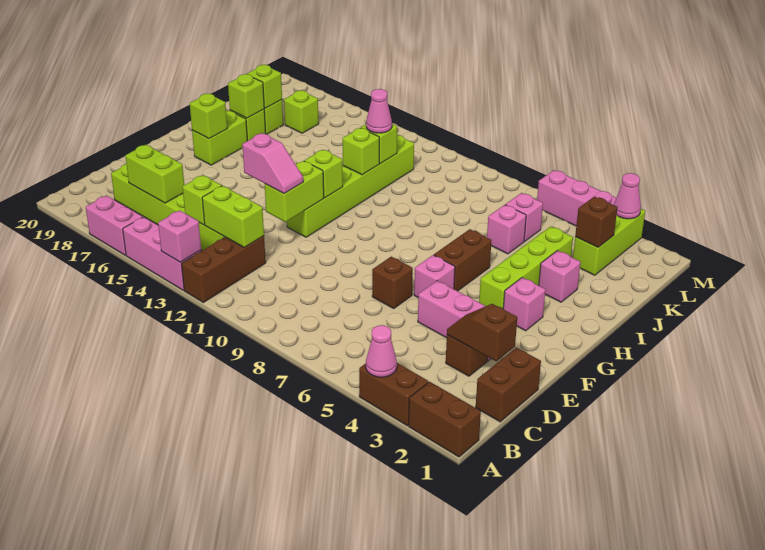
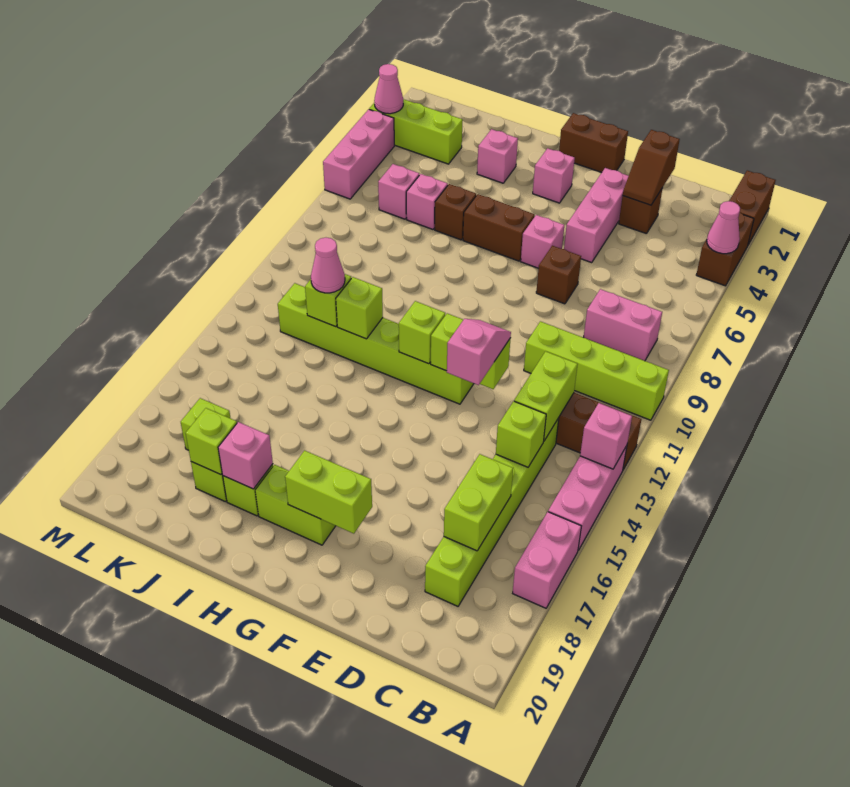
none -> pink brick B8:C8 level 1
brown brick C1:D1 level 1 -> brown brick F1:G1 level 1
lime brick G4:J4 level 1 -> lime brick A10:D10 level 1
lime brick G18 level 2 -> lime brick F18:G18 level 2
lime brick I18 level 2 -> pink brick I18 level 2
brown brick K3 level 2 -> brown brick I6 level 1

